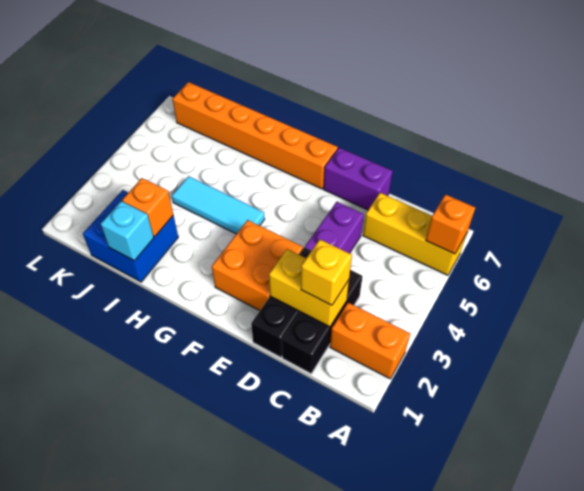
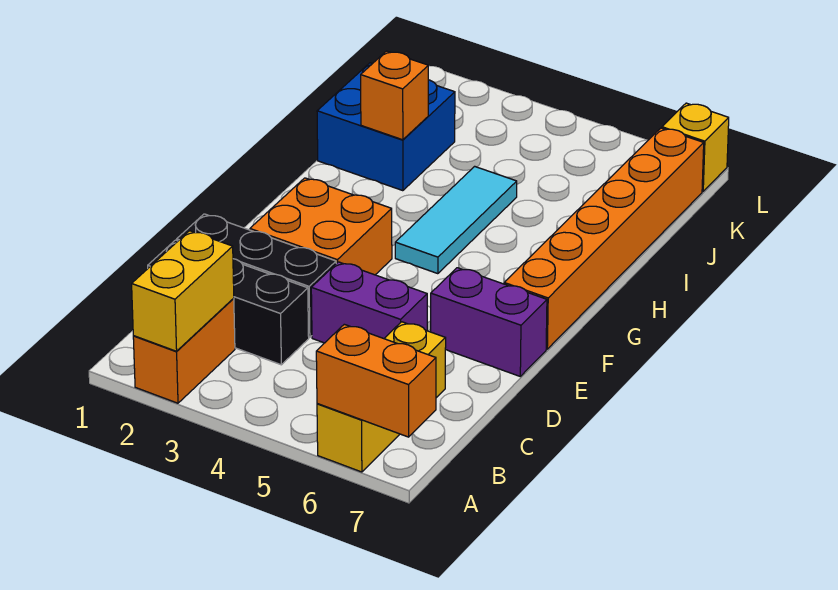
orange brick A6 level 2 -> orange brick A6:A7 level 2
yellow brick C2:D2 level 2 -> yellow brick A2:B2 level 2
yellow brick C2 level 3 -> yellow brick L7 level 1
purple brick D7:E7 level 1 -> purple brick E6:E7 level 1
cyan brick I1 level 2 -> none

